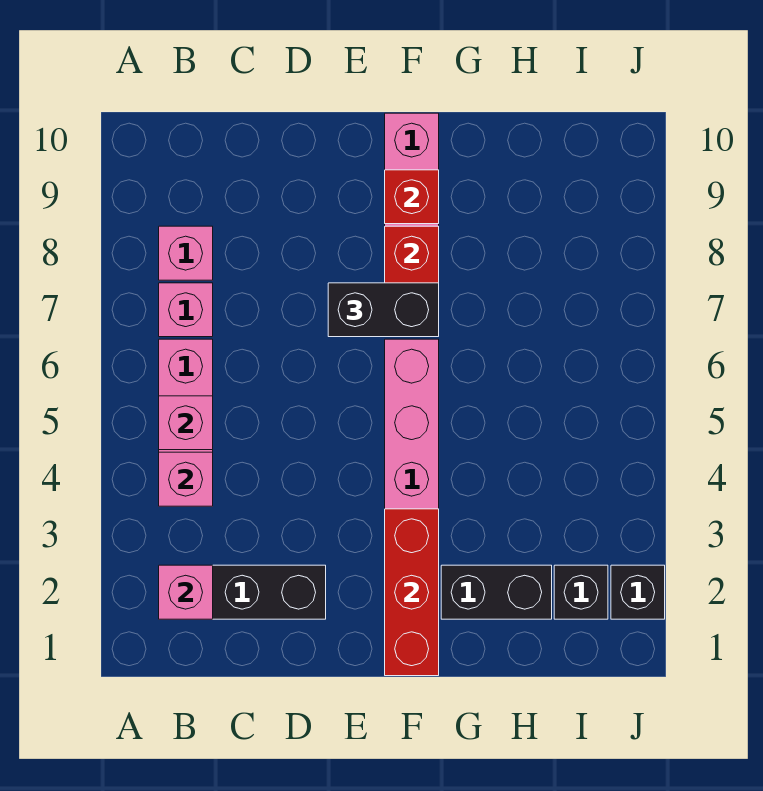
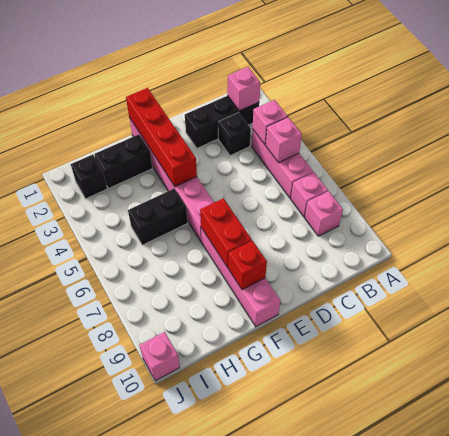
black brick E7:F7 level 3 -> black brick G5:H5 level 1
red brick F1:F3 level 2 -> red brick F1:F4 level 2
black brick J2 level 1 -> black brick C3 level 1
none -> pink brick J10 level 1

